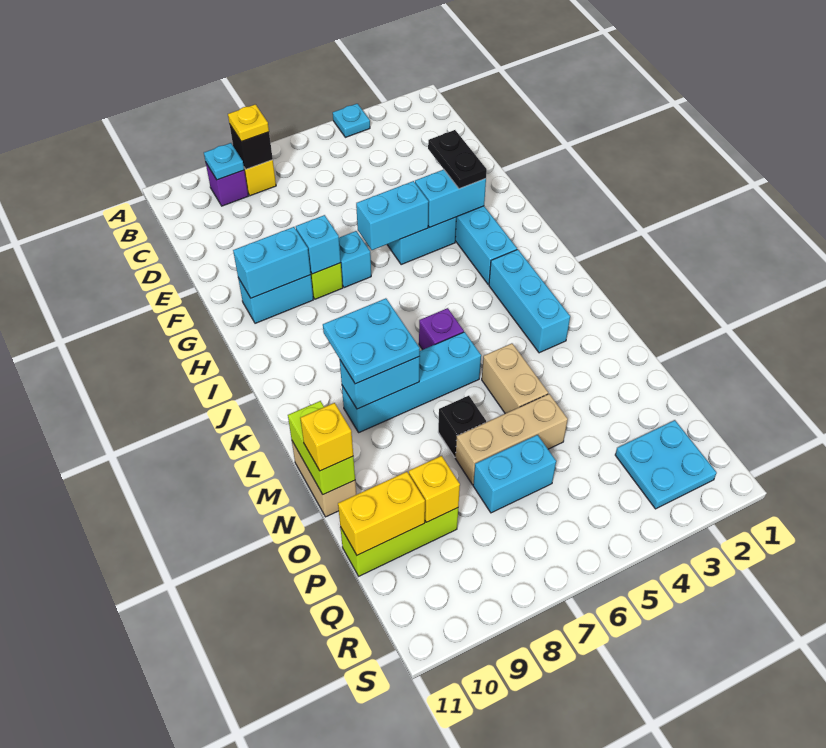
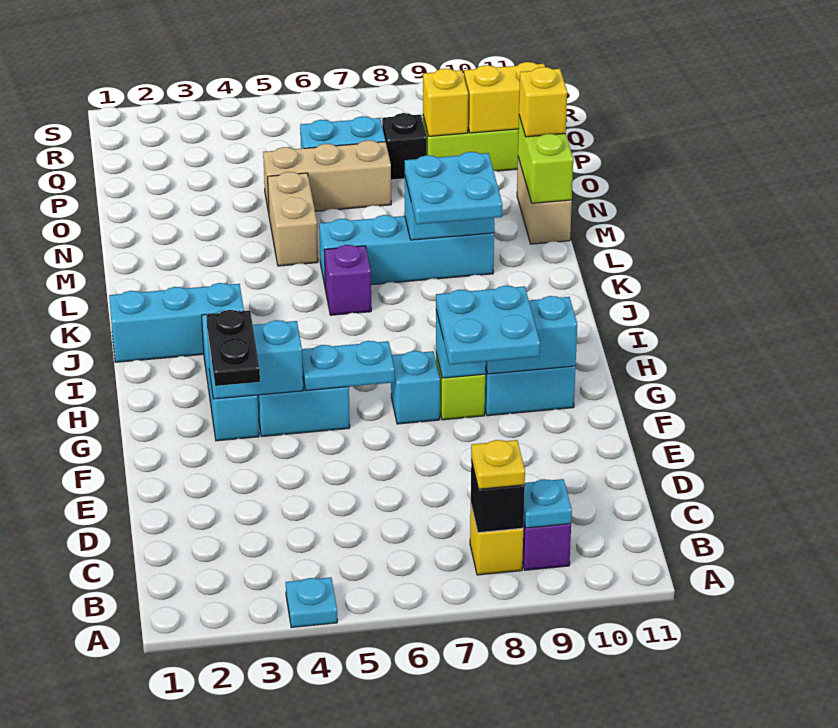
cyan brick G5:G6 level 2 -> cyan plate G5:G6 level 2
cyan brick J3:L3 level 1 -> cyan brick J1:J3 level 1
black brick N7 level 1 -> black brick P8 level 1
cyan plate Q2:R3 level 1 -> cyan plate F8:G9 level 3

